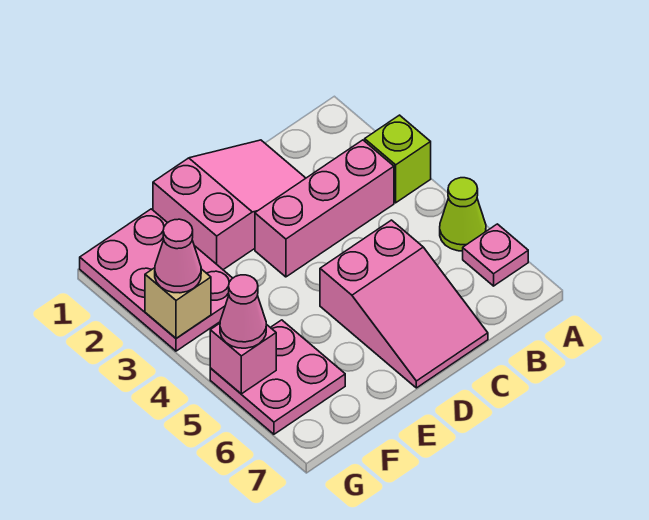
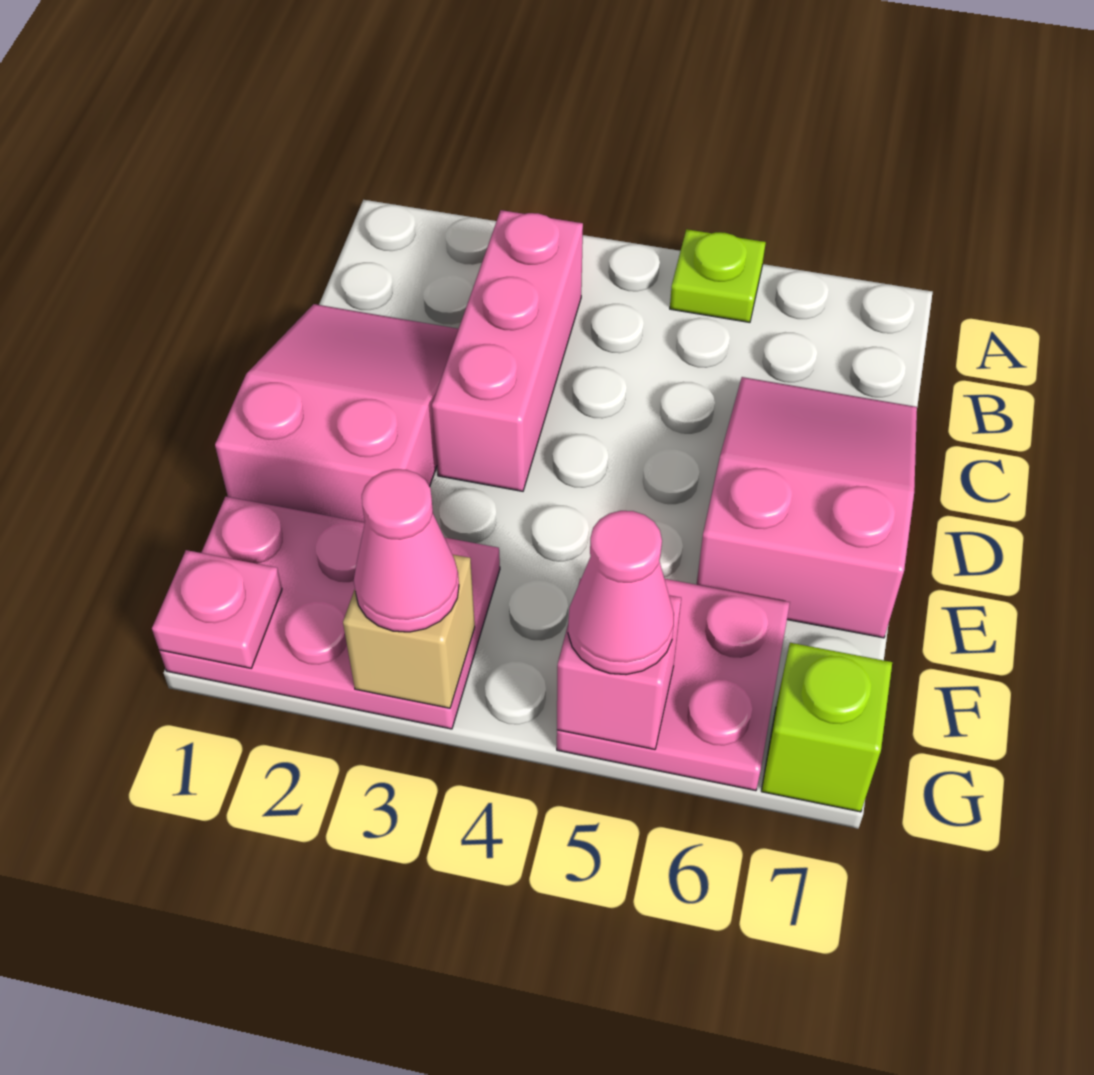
lime brick A3 level 1 -> lime brick G7 level 1
lime cone A5 level 1 -> lime plate A5 level 1
pink plate A6 level 1 -> pink plate G1 level 2
pink slope C5:D7 level 1 top 5 -> pink slope C6:E7 level 1 top E

